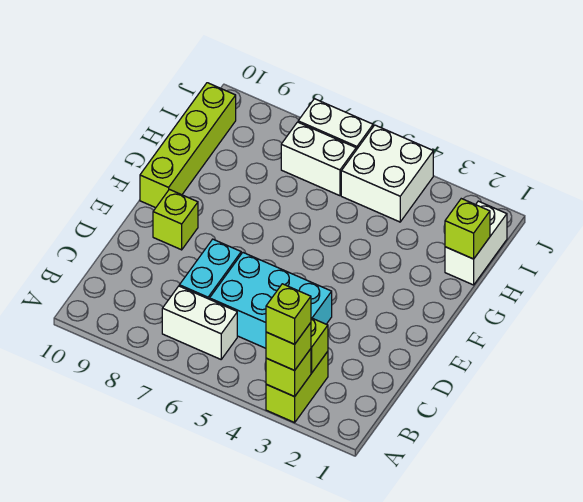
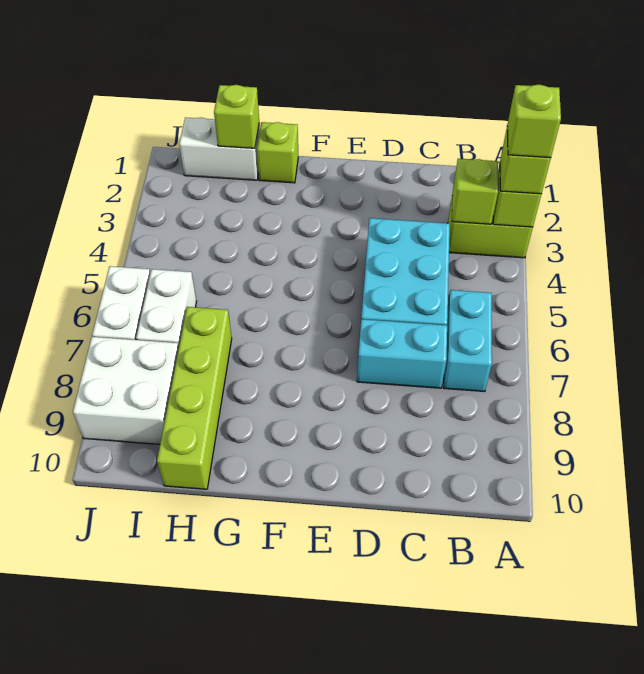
white brick B6:B7 level 1 -> cyan brick B6:B7 level 1
lime brick E9 level 1 -> lime brick G1 level 1
lime brick F10:I10 level 1 -> lime brick H7:H10 level 1
white brick I4:J5 level 1 -> white brick I8:J9 level 1

